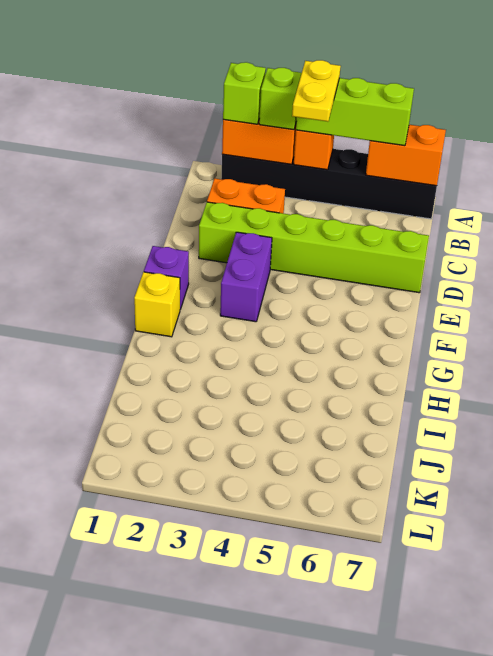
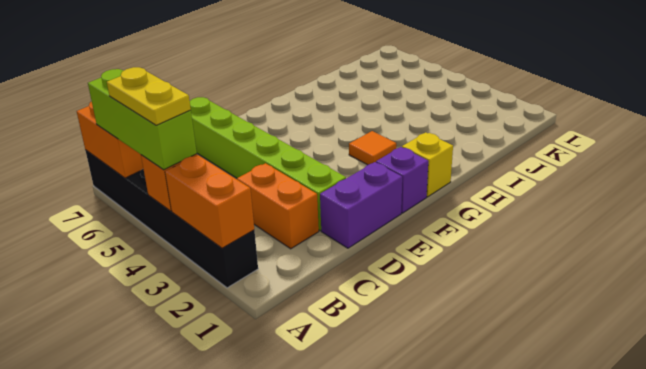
lime brick A2 level 3 -> none
lime brick A3 level 3 -> none
yellow plate A4:B4 level 4 -> yellow plate A4:A5 level 4
purple brick E3:F3 level 1 -> purple brick D1:E1 level 1
none -> orange tile G3 level 1

